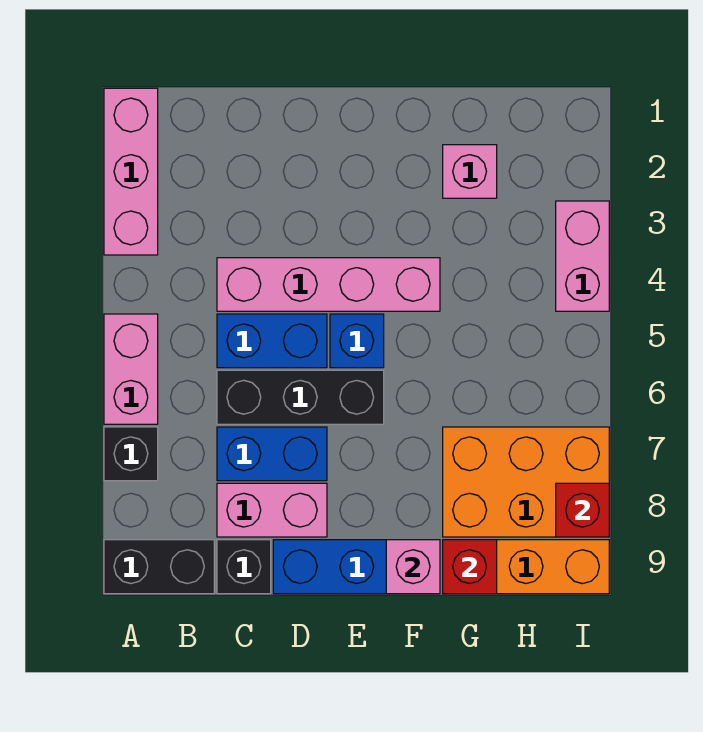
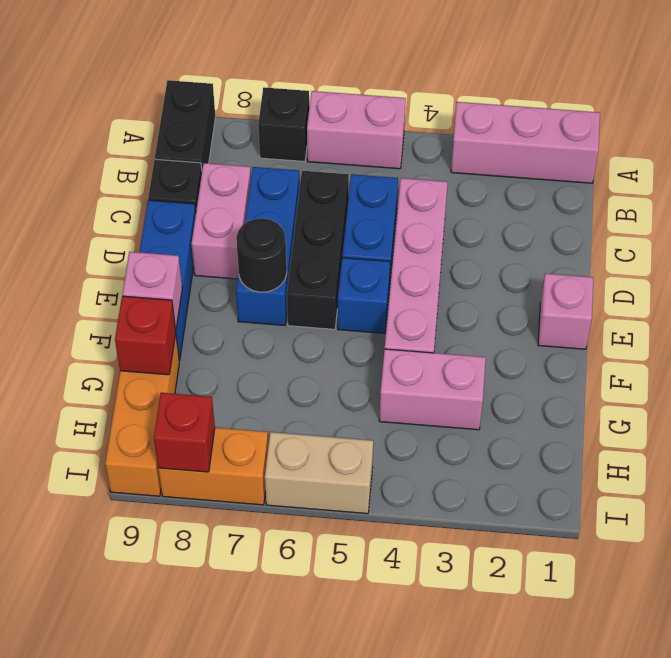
blue brick C7:D7 level 1 -> blue brick C7:E7 level 1
none -> black round brick E7 level 2
pink brick G2 level 1 -> pink brick E1 level 1
orange brick G7:I8 level 1 -> orange brick I7:I8 level 1
pink brick I3:I4 level 1 -> pink brick G3:G4 level 1
none -> tan brick I5:I6 level 1

